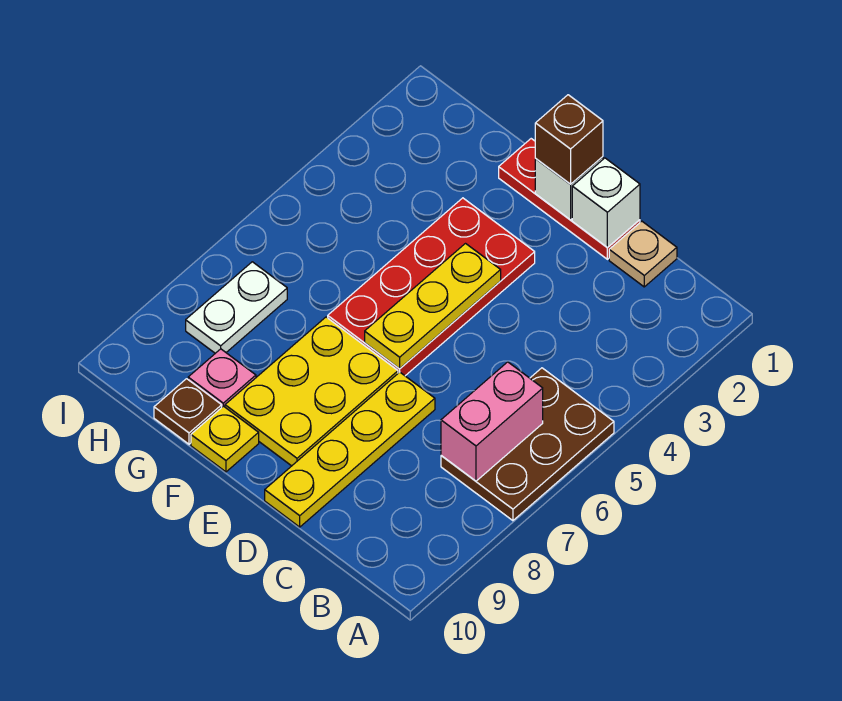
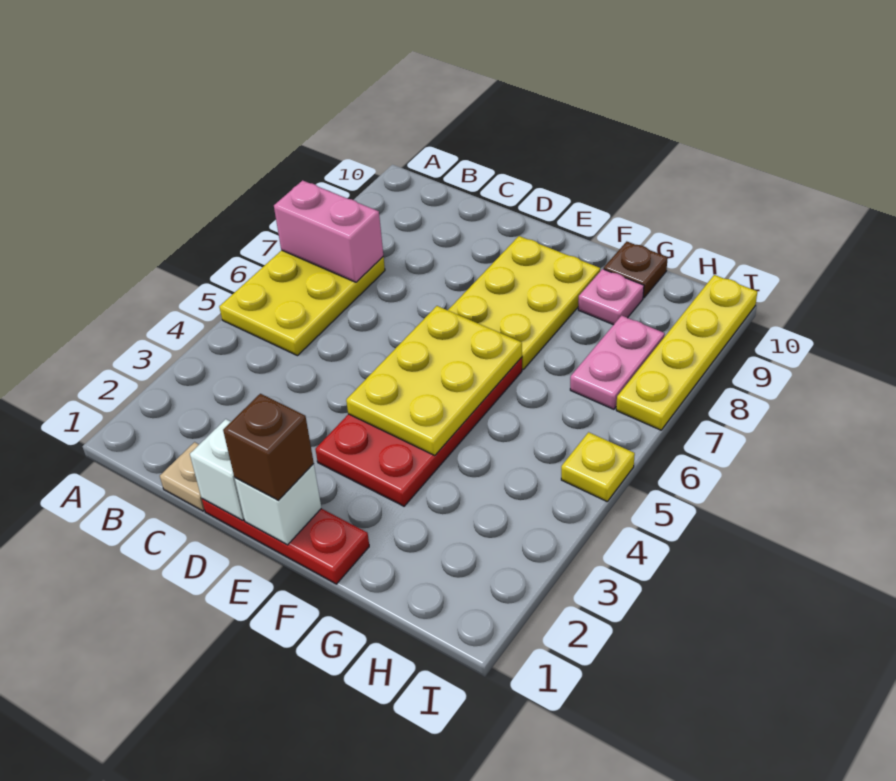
brown plate A5:B7 level 1 -> yellow plate A5:B7 level 1
pink brick B6:B7 level 2 -> pink brick A7:B7 level 2
yellow plate D7:D10 level 1 -> yellow plate I7:I10 level 1
yellow plate E4:E6 level 2 -> yellow plate E4:F6 level 2
yellow plate F10 level 1 -> yellow plate I5 level 1
white plate H7:H8 level 1 -> pink plate H7:H8 level 1

